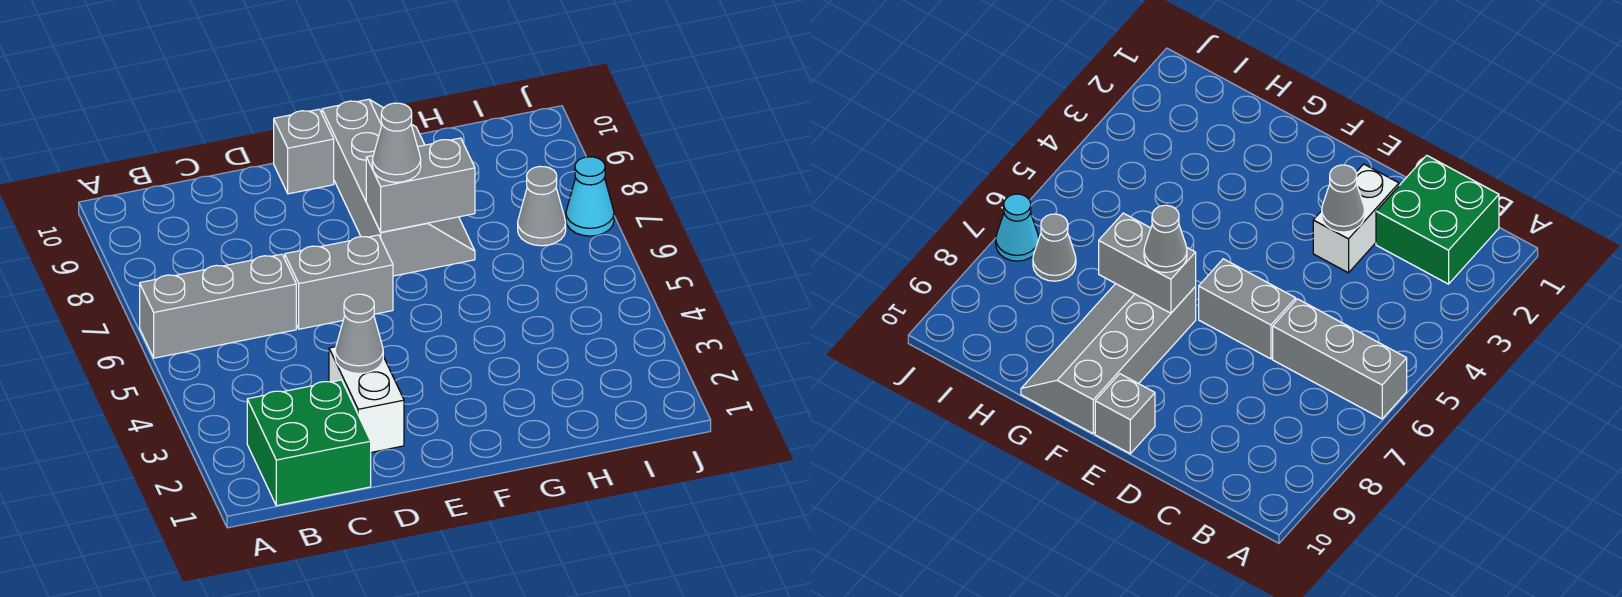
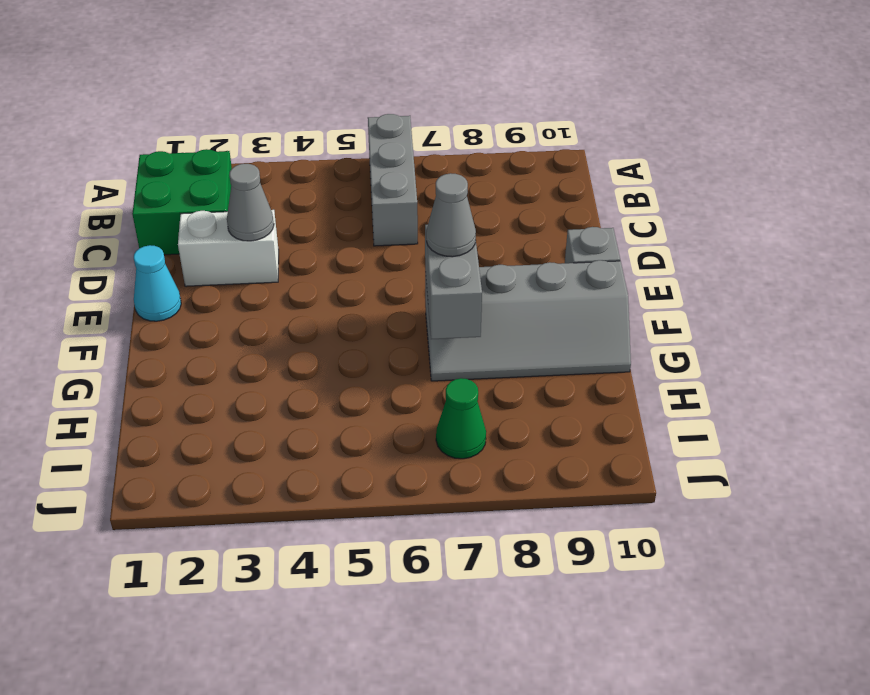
grey brick D6:E6 level 1 -> none
grey cone I7 level 1 -> green cone I7 level 1
cyan cone J7 level 1 -> cyan cone E1 level 1

